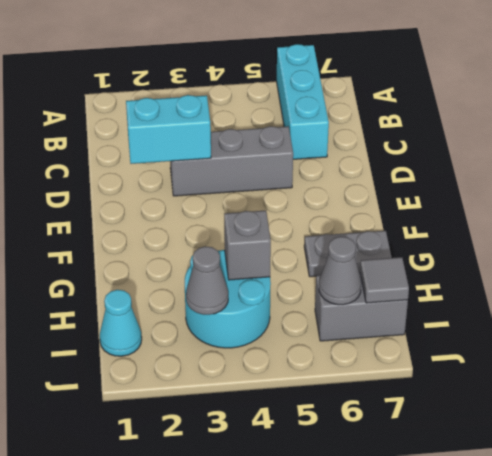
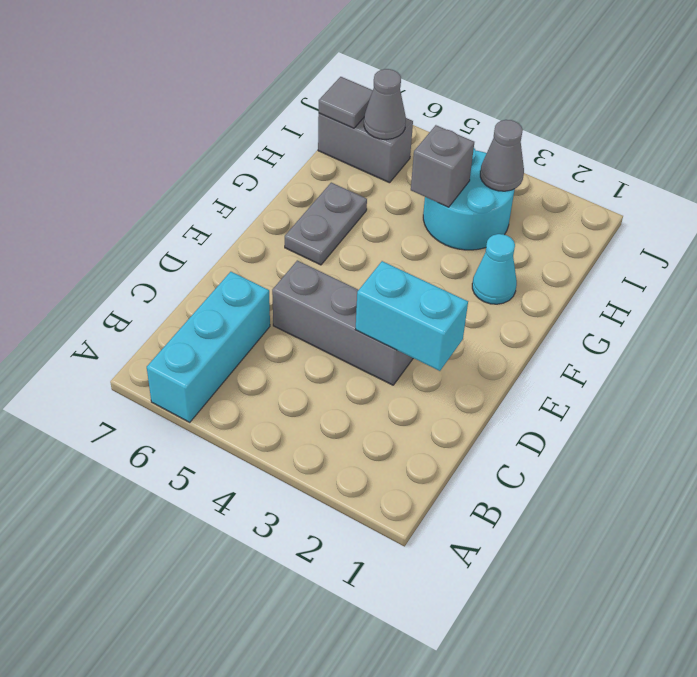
grey plate G6:G7 level 1 -> grey plate F6:G6 level 1
cyan cone I1 level 1 -> cyan cone G2 level 1

